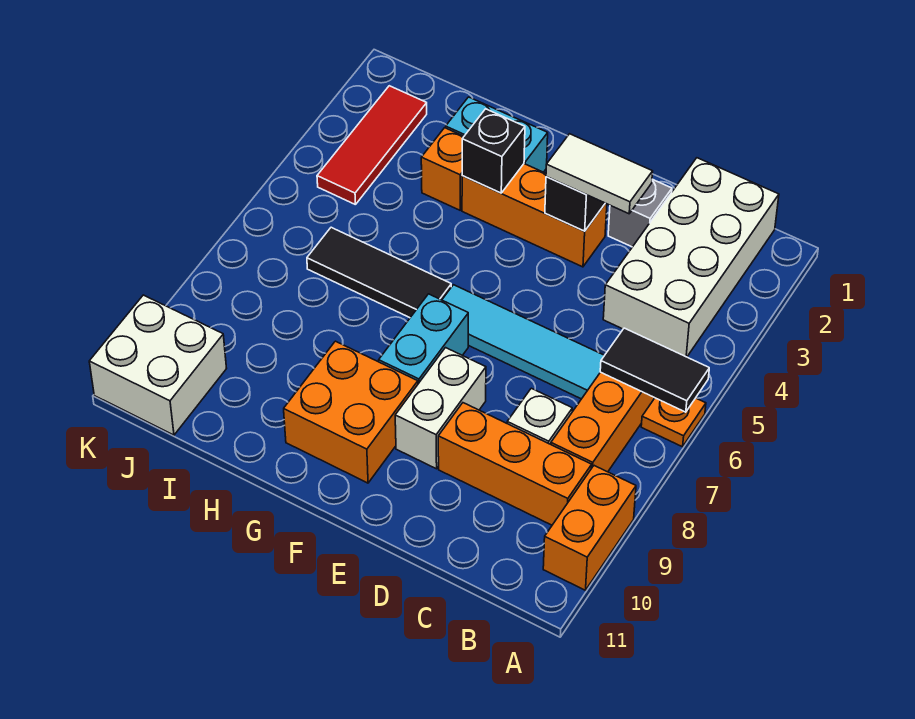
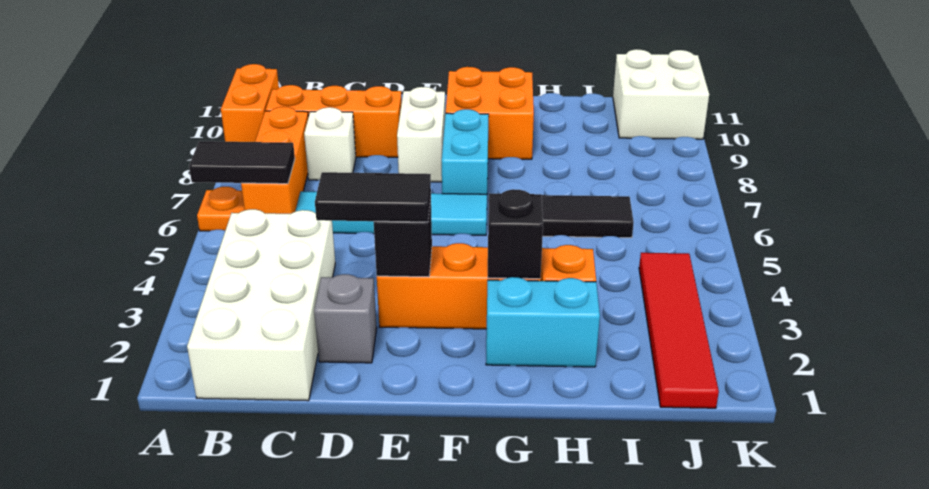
white tile D3:E3 level 3 -> black tile D3:E3 level 3
red tile J2:J4 level 1 -> red tile J1:J4 level 1

